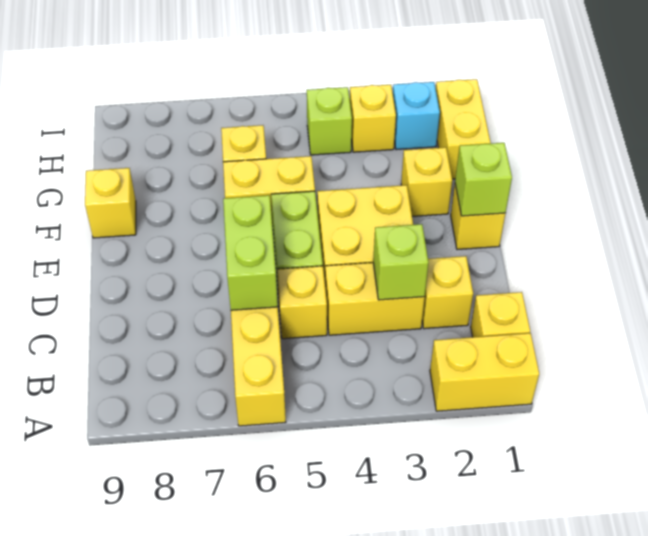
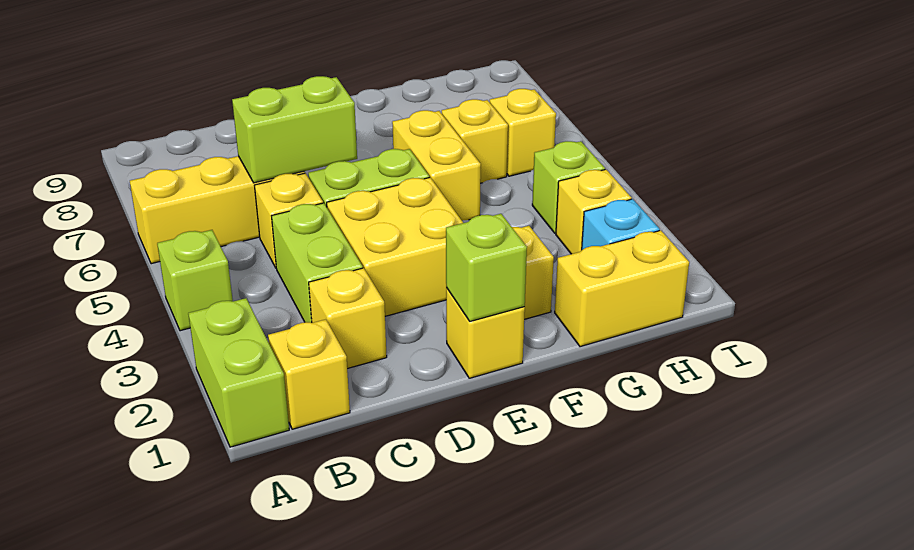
yellow brick A1:A2 level 1 -> lime brick A1:A2 level 1
yellow brick C3:C4 level 1 -> lime brick C3:C4 level 1
lime brick C3 level 2 -> lime brick A4 level 1
yellow brick F9 level 1 -> yellow brick H6 level 1

